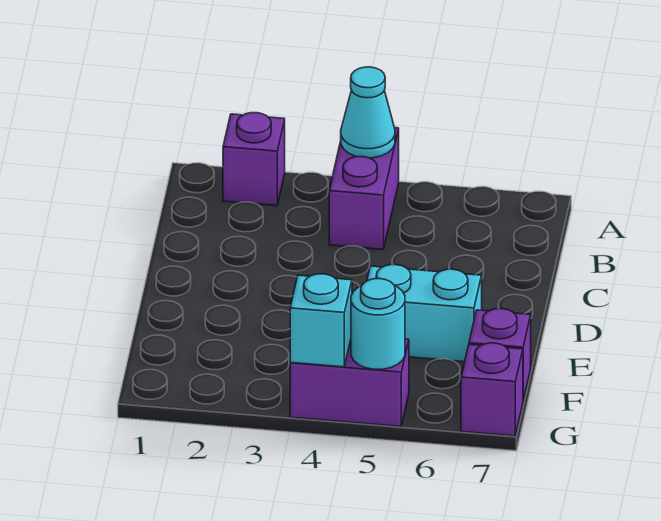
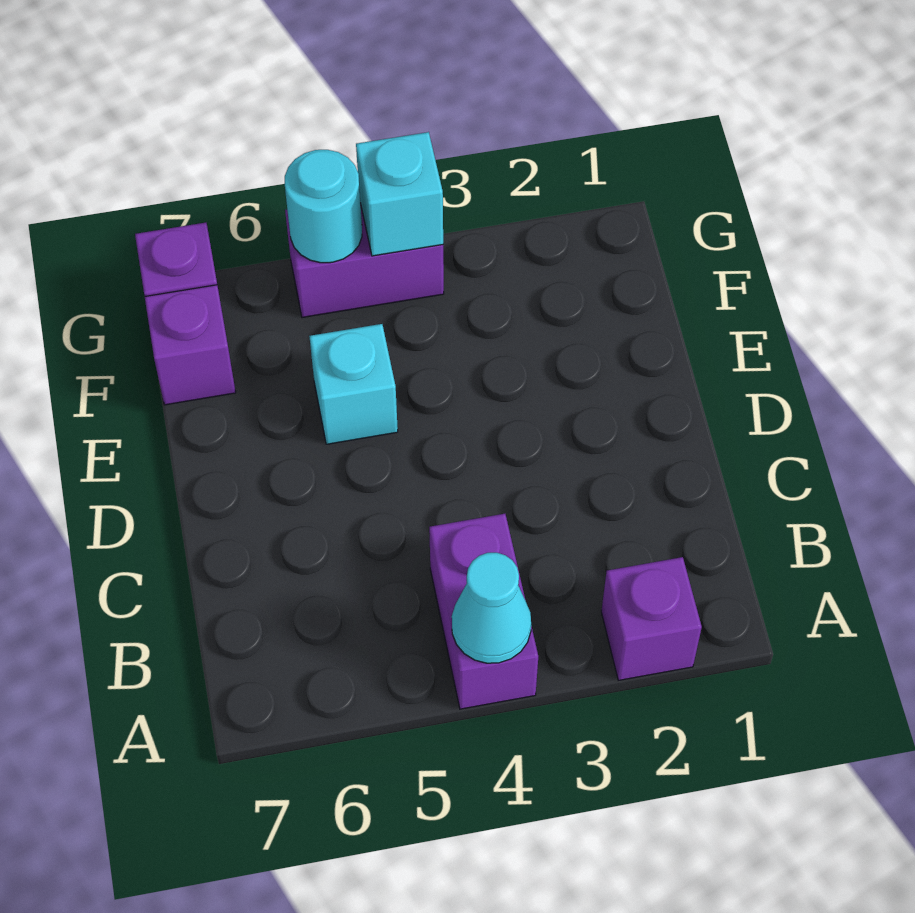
cyan brick E5:E6 level 1 -> cyan brick E5 level 1

